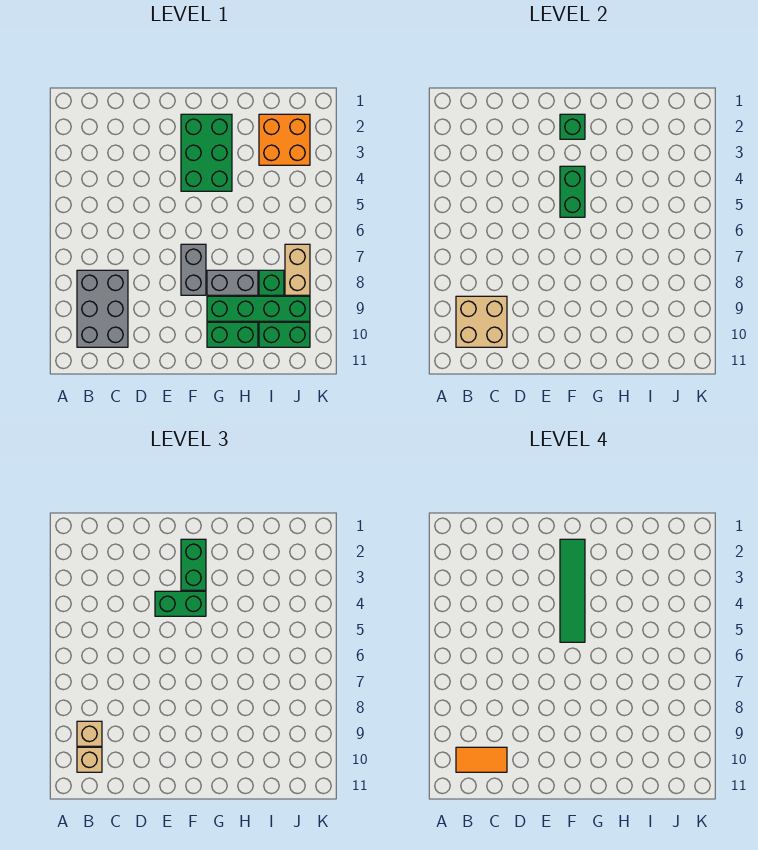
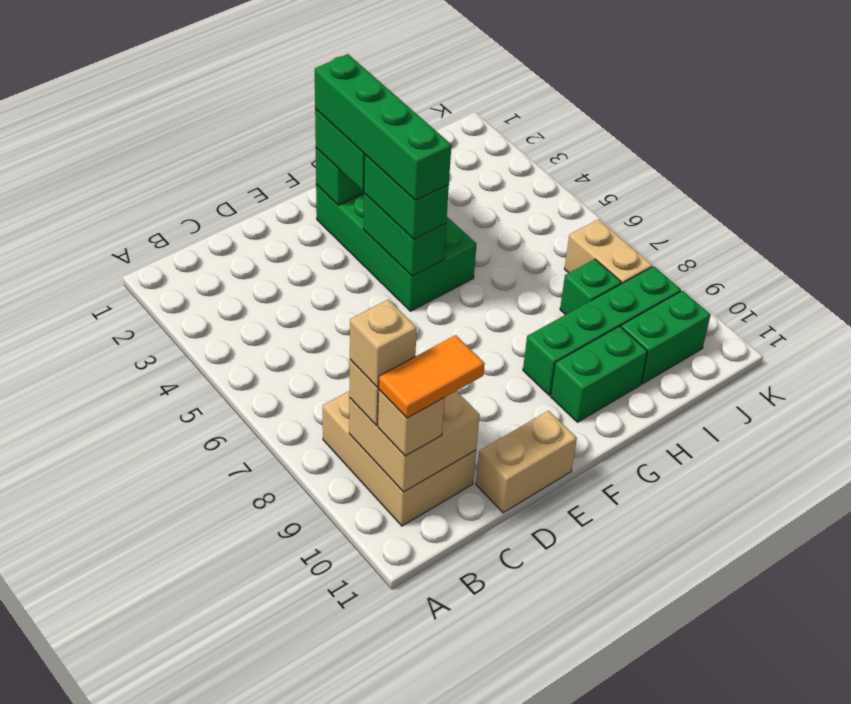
grey brick B8:C10 level 1 -> tan brick B8:C10 level 1
none -> tan brick B9 level 4
none -> tan brick D11:E11 level 1
green brick E4:F4 level 3 -> green brick F4:F5 level 3
green brick F2:G4 level 1 -> green brick F2:G5 level 1
green tile F2:F5 level 4 -> green brick F2:F5 level 4
grey brick F7:F8 level 1 -> none
grey brick G8:H8 level 1 -> none
orange brick I2:J3 level 1 -> none

